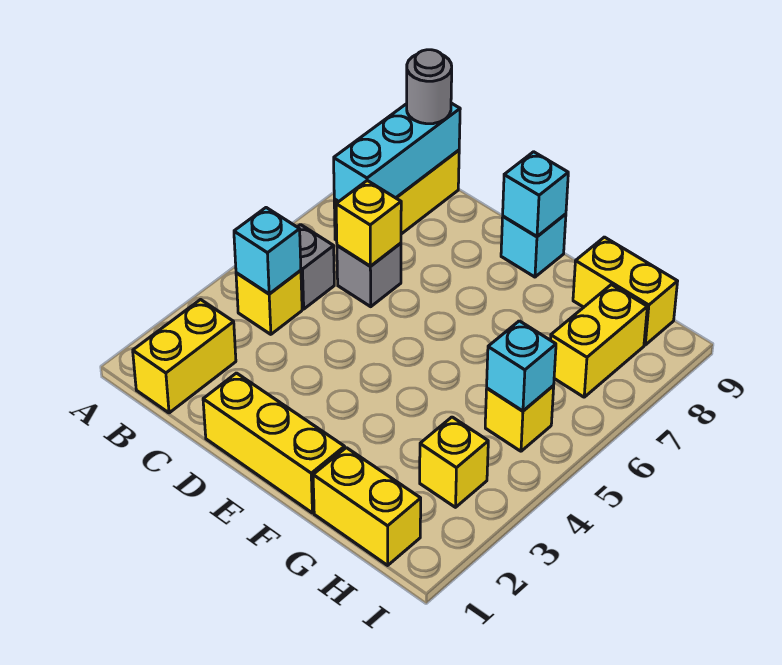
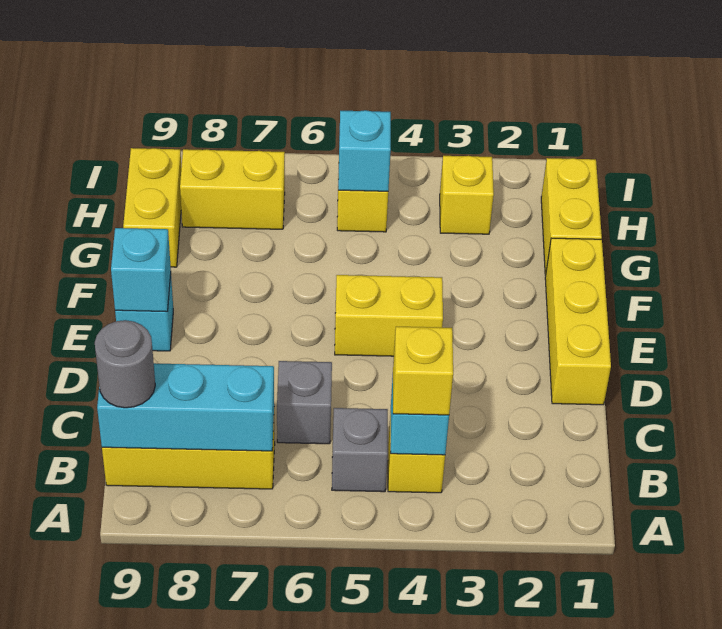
yellow brick B1:B2 level 1 -> yellow brick E4:E5 level 1
yellow brick C6 level 2 -> yellow brick B4 level 3

